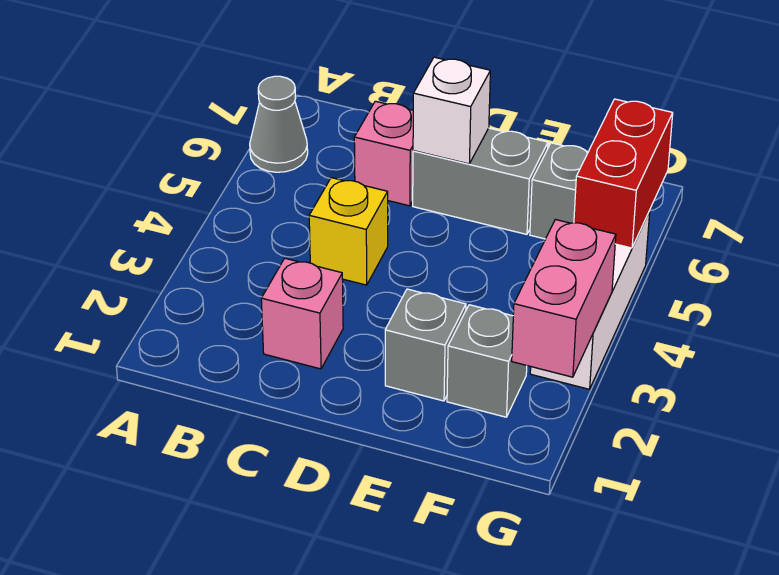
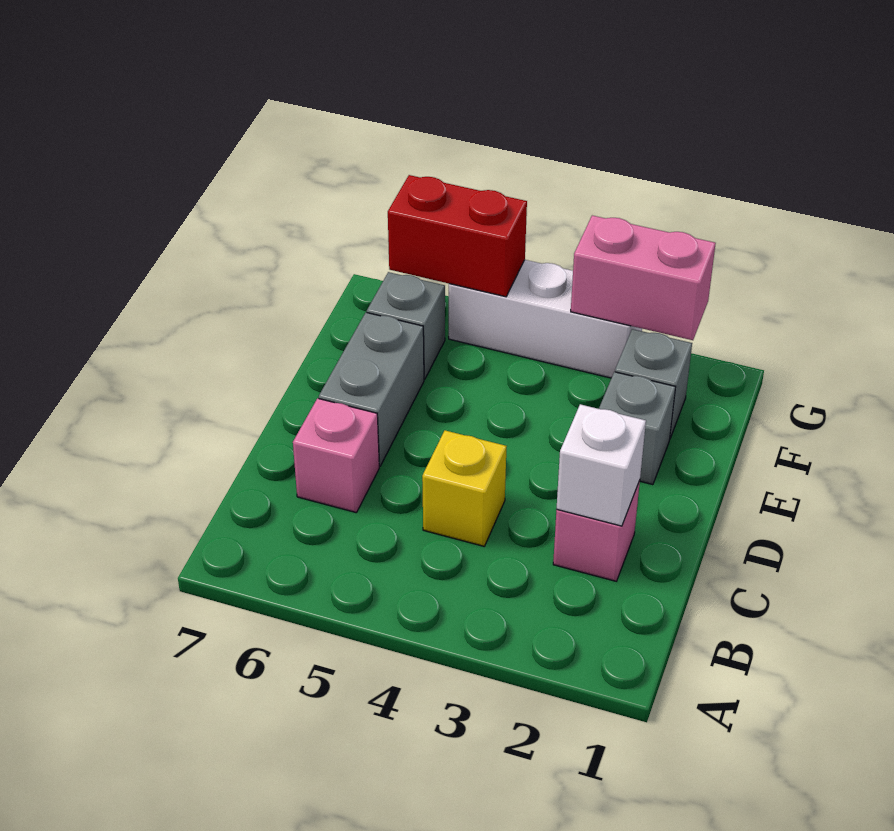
grey cone A6 level 1 -> none
white brick D6 level 2 -> white brick C2 level 2

